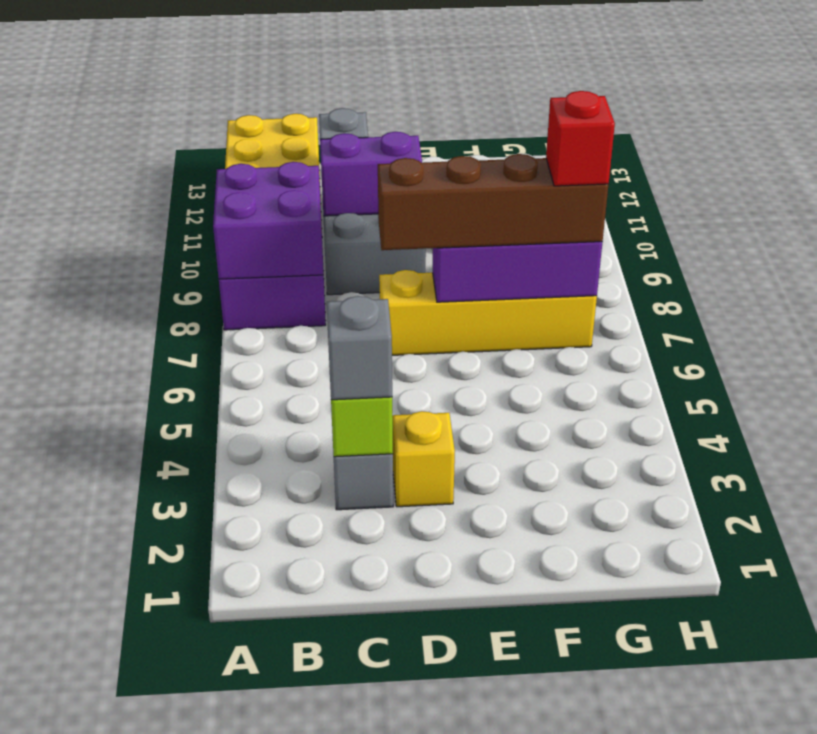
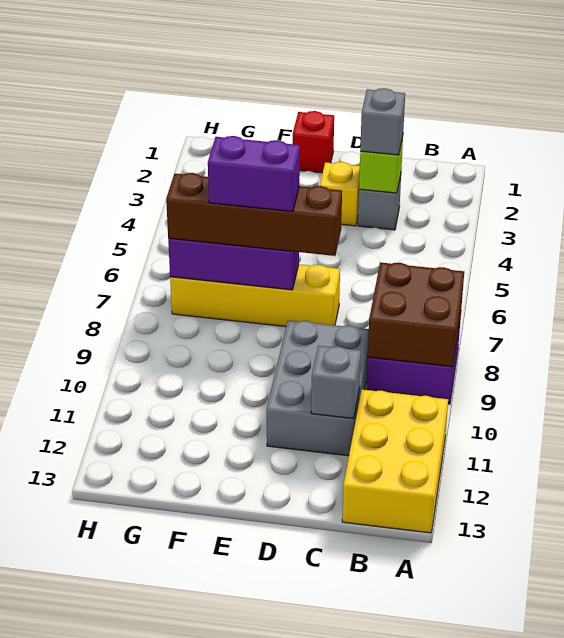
purple brick A8:B9 level 2 -> brown brick A8:B9 level 2
purple brick C10:D10 level 2 -> purple brick E7:F7 level 4
red brick G7 level 4 -> red brick E1 level 1

